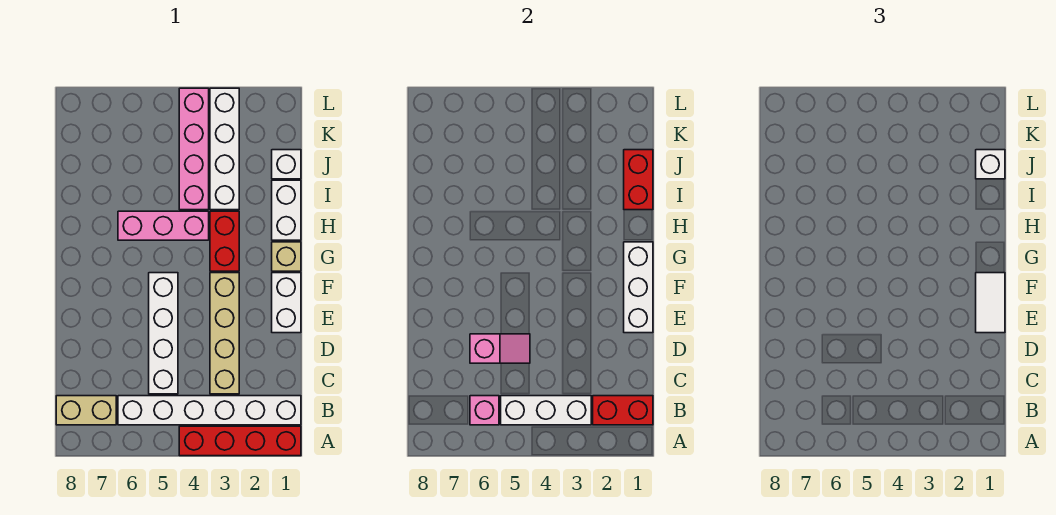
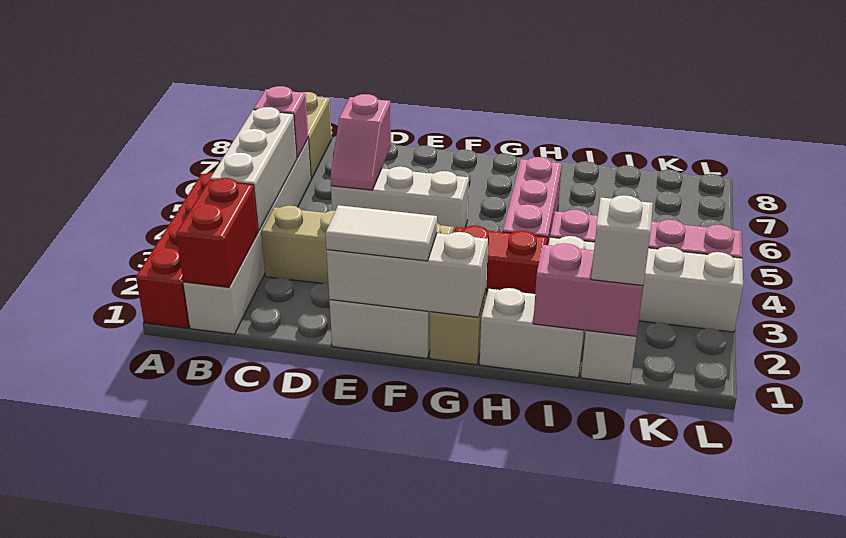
white brick C5:F5 level 1 -> white brick D5:F5 level 1
red brick I1:J1 level 2 -> pink brick I1:J1 level 2

